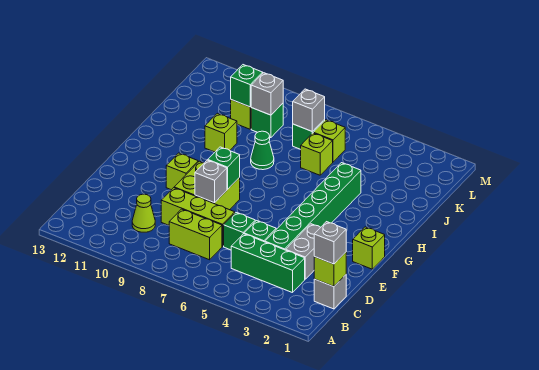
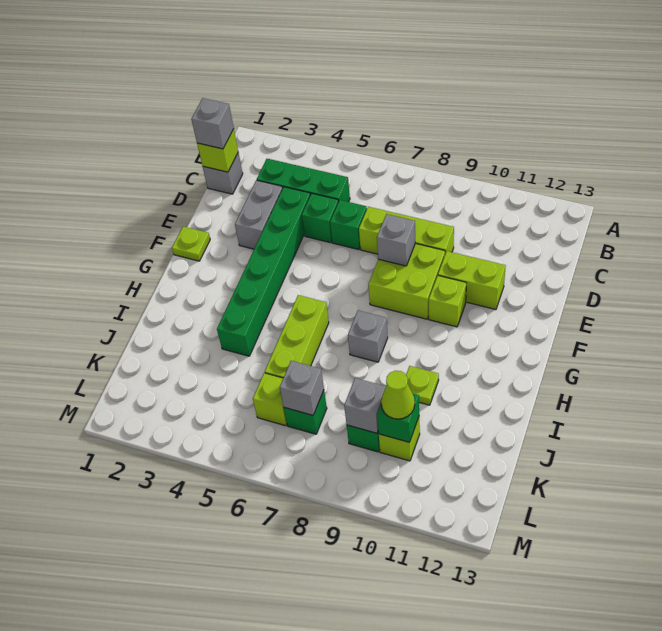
lime brick C7:C8 level 1 -> lime brick E10:E11 level 1
lime cone C10 level 1 -> lime cone K10 level 3
lime brick F1 level 1 -> lime plate F1 level 1
green brick F8 level 2 -> none
none -> grey brick H8 level 1
green cone I8 level 1 -> none
lime brick I10 level 1 -> lime plate I10 level 1
lime brick J6 level 1 -> lime brick H6:J6 level 1

